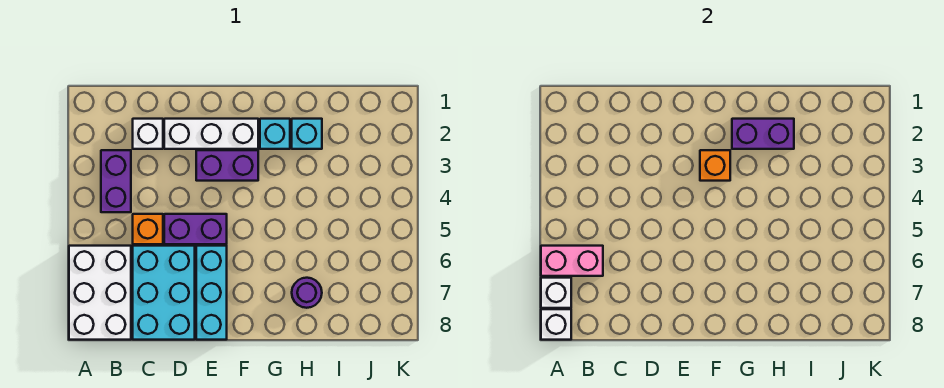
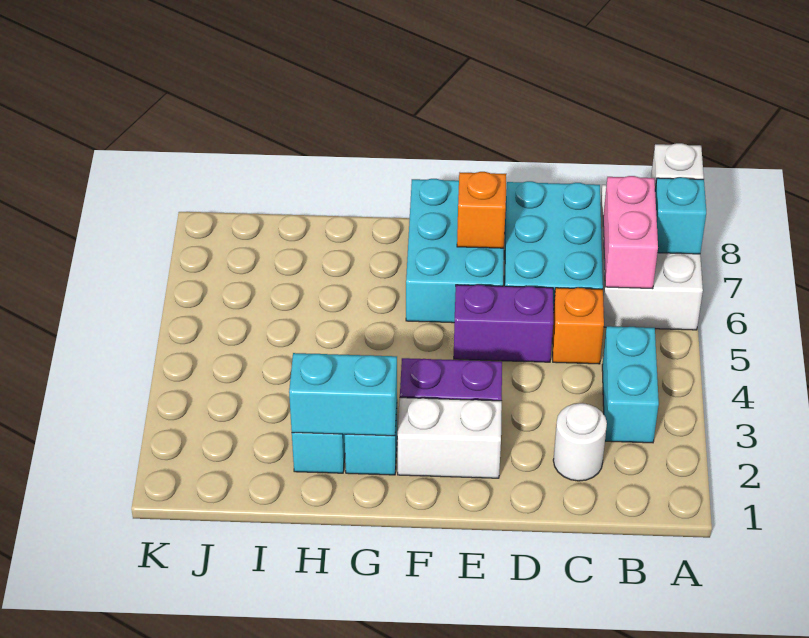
pink brick A6:B6 level 2 -> pink brick B6:B7 level 2
white brick A7 level 2 -> cyan brick A7 level 2
purple brick B3:B4 level 1 -> cyan brick B3:B4 level 1
white brick C2 level 1 -> white round brick C2 level 1
white brick D2:F2 level 1 -> white brick E2:F2 level 1
cyan brick E6:E8 level 1 -> cyan brick E6:F8 level 1
orange brick F3 level 2 -> orange brick E7 level 2
purple brick G2:H2 level 2 -> cyan brick G2:H2 level 2
purple round brick H7 level 1 -> none

